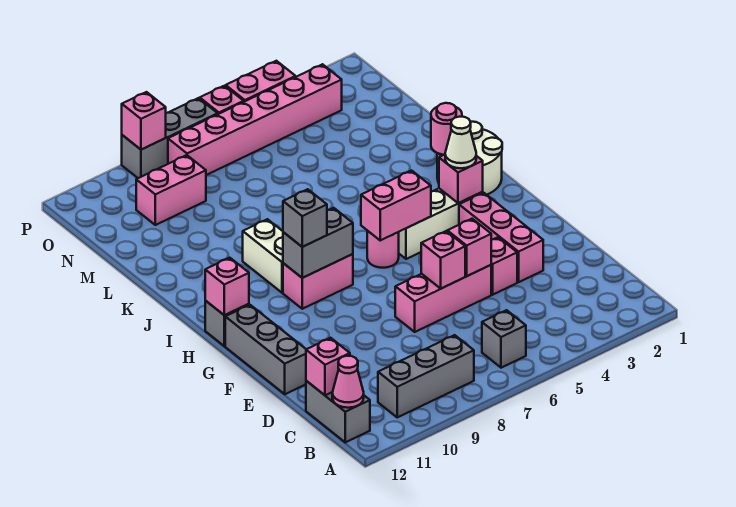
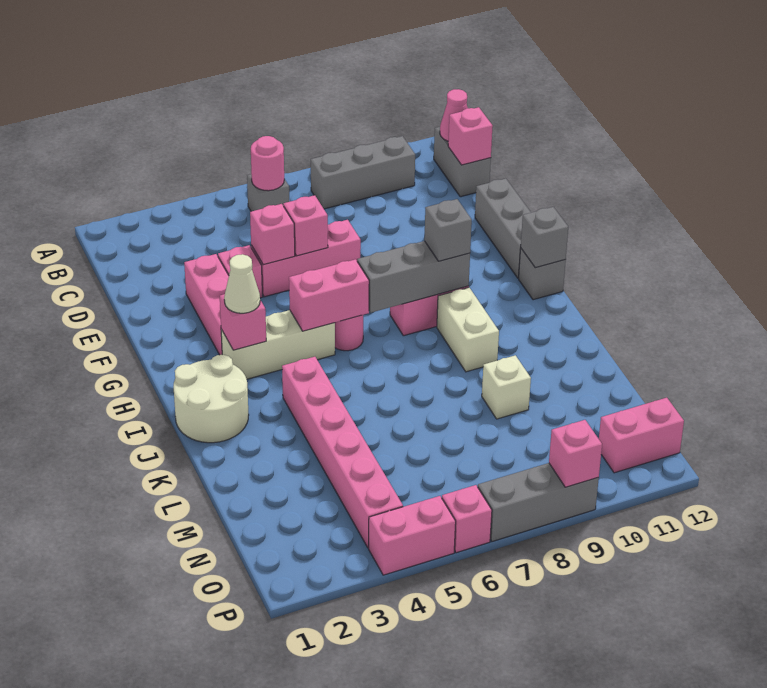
grey brick H8:H9 level 2 -> grey brick H7:H9 level 2
pink brick H12 level 2 -> grey brick H12 level 2
pink round brick J2 level 2 -> pink round brick B6 level 2
none -> white brick L9 level 1
pink brick N9:N10 level 1 -> pink brick O11:O12 level 1
pink brick O3:O8 level 1 -> pink brick J4:O4 level 1

